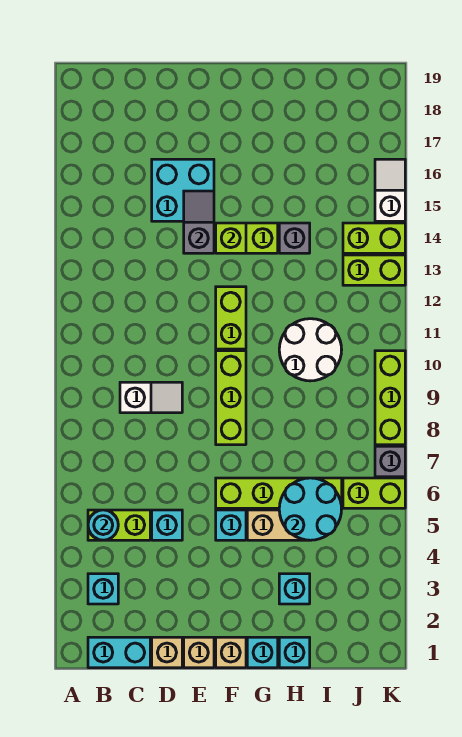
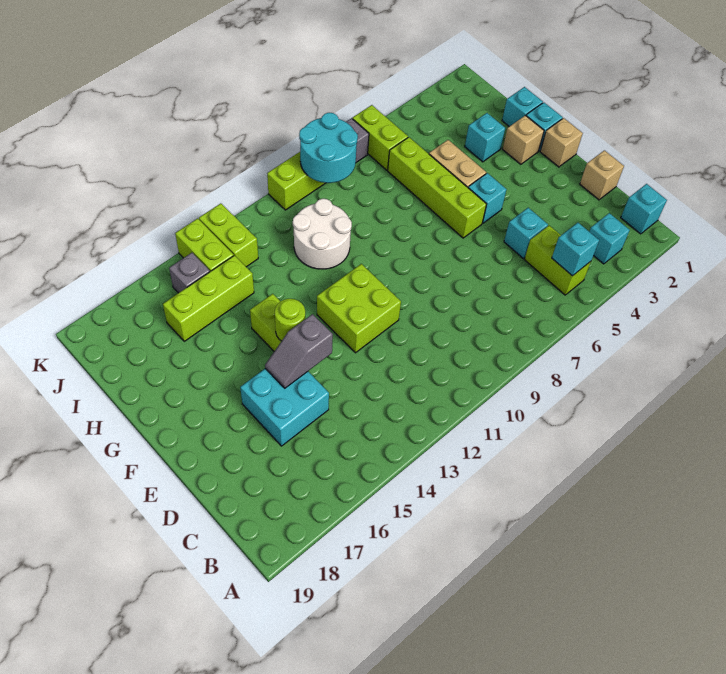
cyan brick B1:C1 level 1 -> cyan brick B1 level 1
cyan round brick B5 level 2 -> cyan brick B5 level 2
white slope C9:D9 level 1 top C -> none
tan brick E1 level 1 -> tan brick G2 level 1
lime brick F8:F10 level 1 -> lime brick I14:I16 level 1
lime brick F11:F12 level 1 -> lime brick E11:F12 level 1
lime brick F14 level 2 -> lime round brick F14 level 2
cyan round brick H5:I6 level 2 -> cyan round brick J8:K9 level 2
grey brick H14 level 1 -> grey brick J15 level 1
white slope K15:K16 level 1 top 15 -> none

